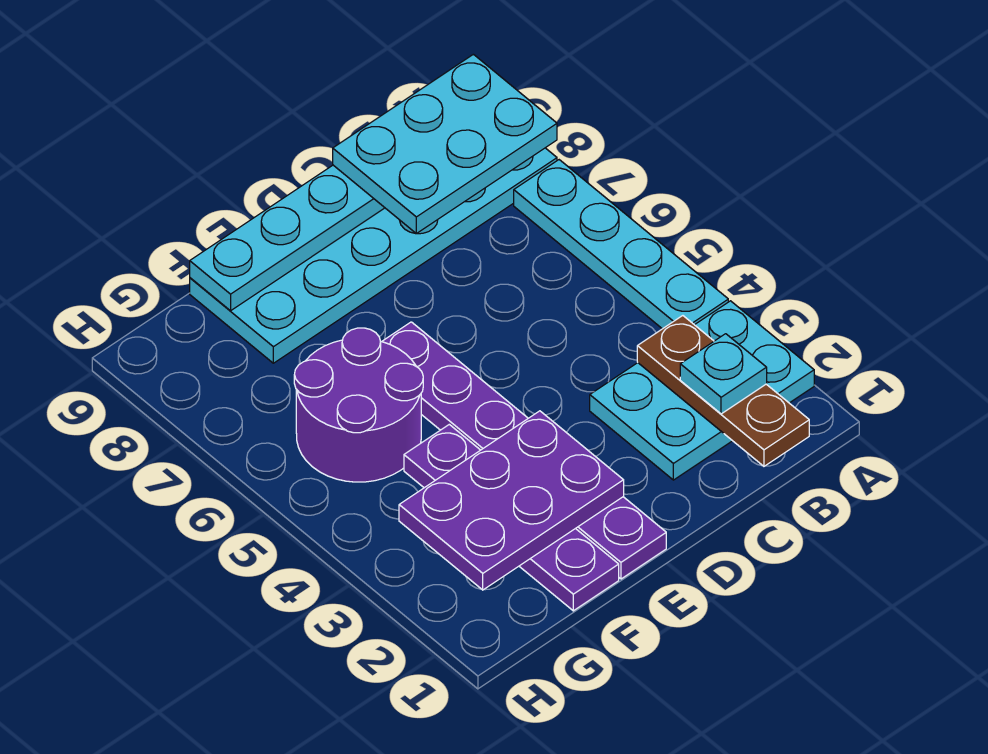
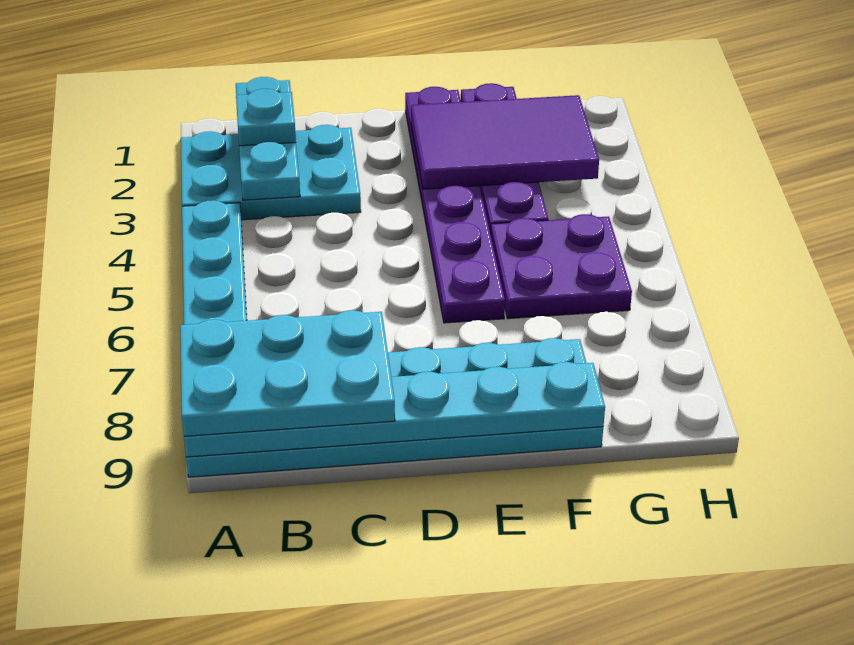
brown plate B1:B3 level 2 -> cyan plate B1:B3 level 2
purple plate E2:G3 level 2 -> purple tile E2:G3 level 2
purple round brick F5:G6 level 1 -> purple plate F5:G6 level 1

